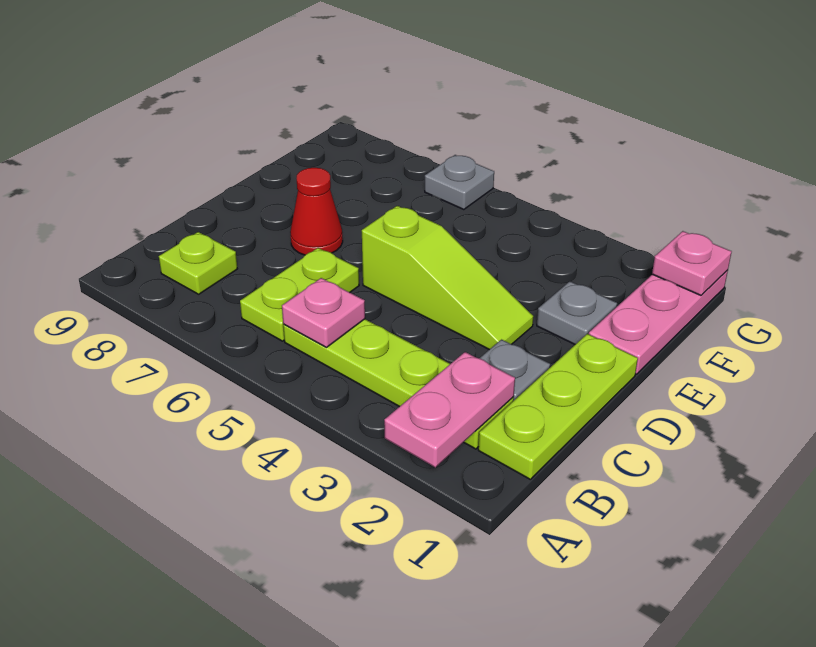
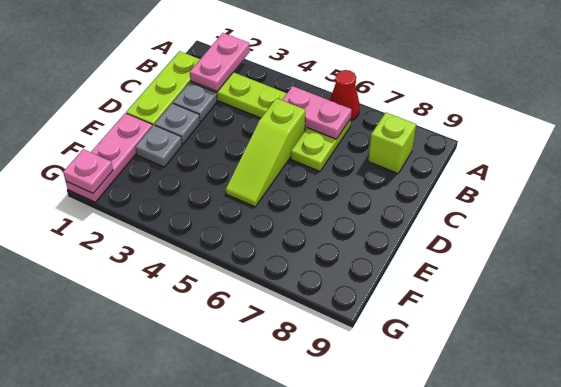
pink plate B5 level 2 -> pink plate B5:B6 level 2
lime plate B8 level 1 -> lime brick B8 level 1
lime slope D3:D5 level 1 top 5 -> lime slope C5:E5 level 1 top C
red cone D7 level 1 -> red cone A6 level 1
grey plate G6 level 1 -> grey plate D2 level 1

